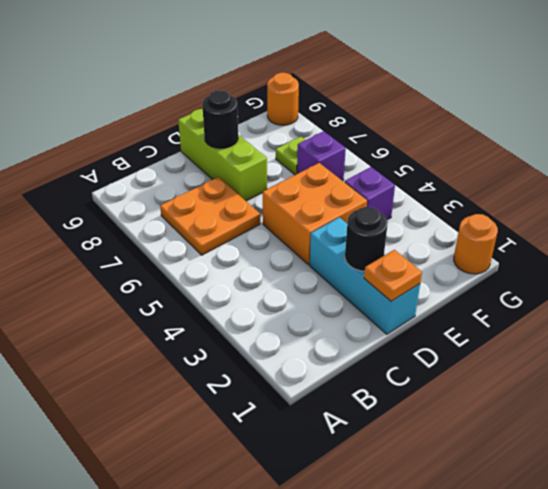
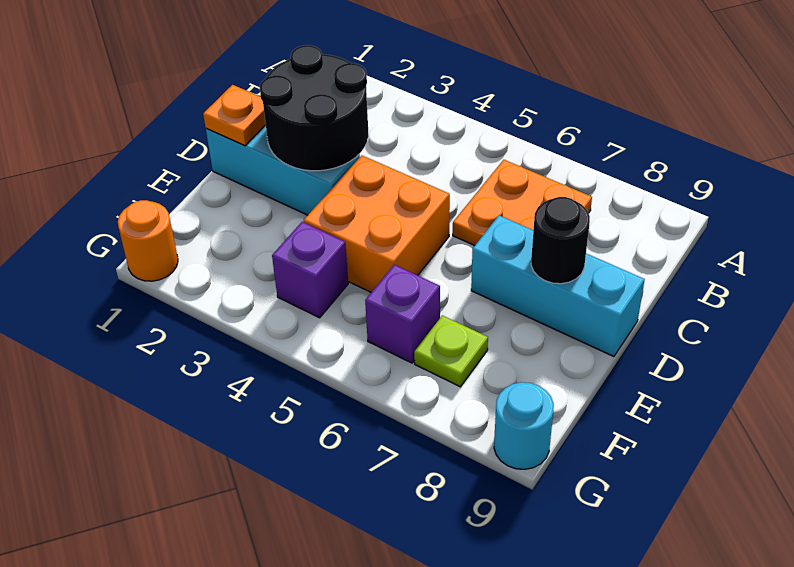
black round brick D2 level 2 -> black round brick C2:D3 level 2
lime brick D7:D9 level 1 -> cyan brick D7:D9 level 1
orange round brick G9 level 1 -> cyan round brick G9 level 1

